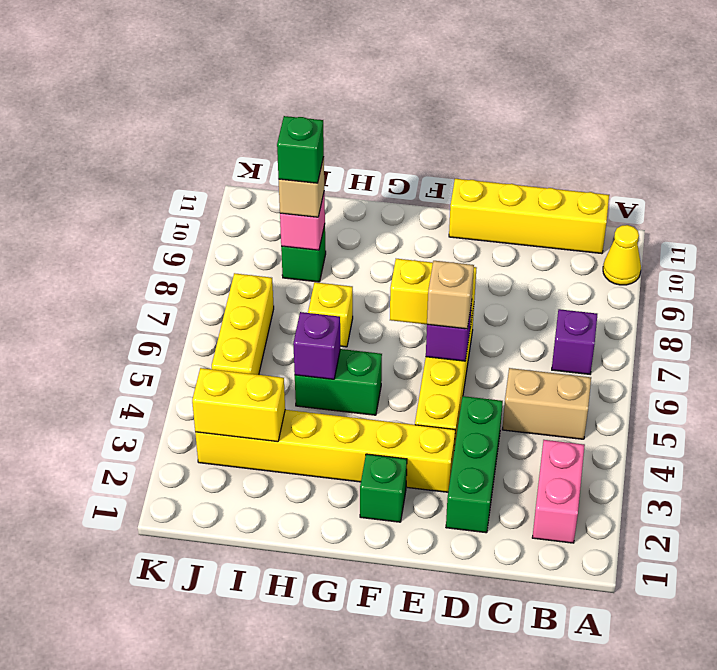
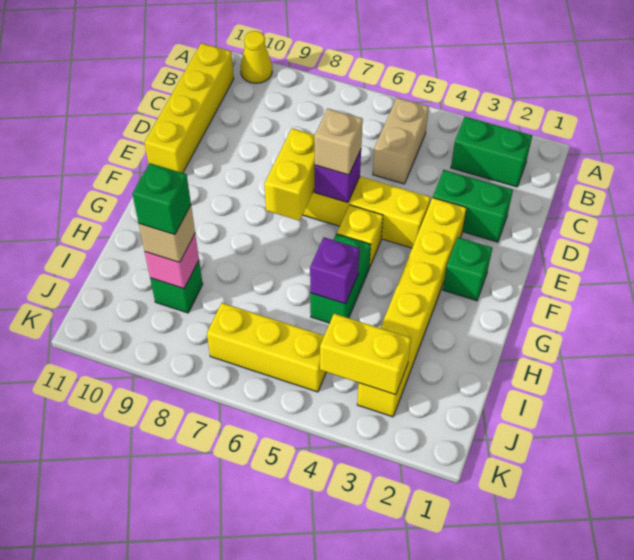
pink brick B2:B3 level 1 -> green brick B2:B3 level 1
purple brick B7 level 1 -> none
green brick D2:D4 level 1 -> green brick D2:D3 level 1
yellow brick H7 level 1 -> yellow brick F5 level 1
yellow brick I3:J3 level 2 -> yellow brick J3:J4 level 2

